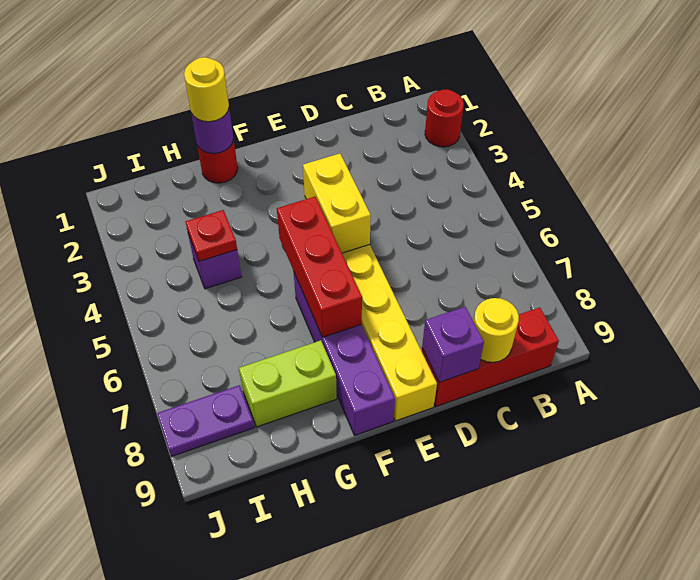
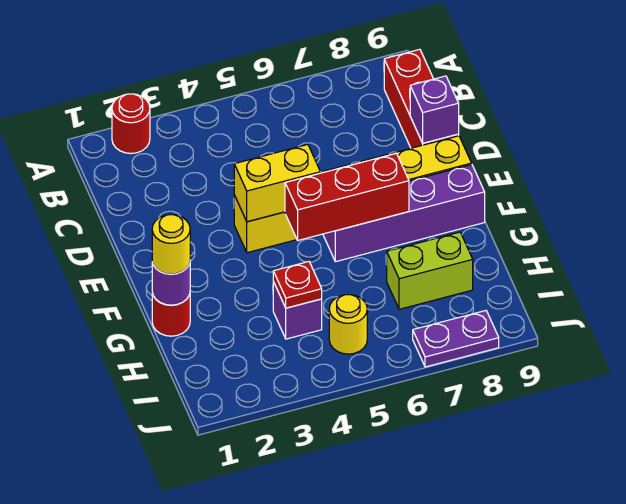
yellow round brick C9 level 2 -> yellow round brick I5 level 1
lime brick G8:H8 level 1 -> lime brick H7:H8 level 1
purple plate I8:J8 level 1 -> purple plate J7:J8 level 1

